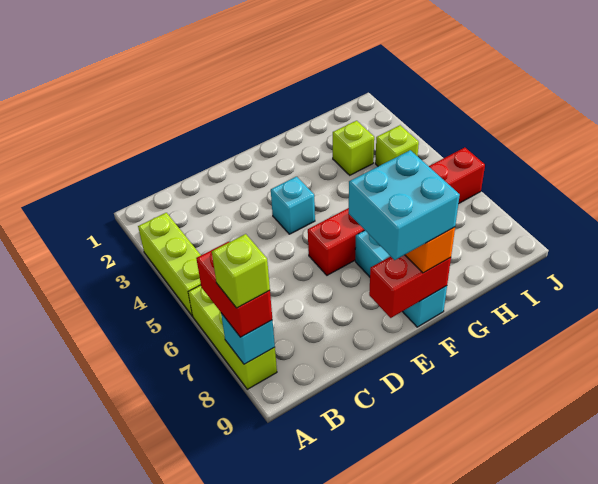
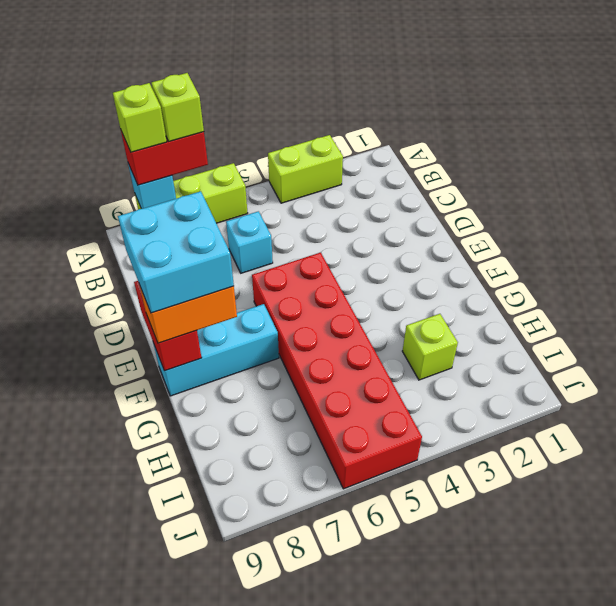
lime brick A3:A5 level 1 -> lime brick A3:A4 level 1
cyan brick E4 level 1 -> cyan brick C6 level 1
red brick E6:J6 level 1 -> red brick E5:J6 level 1
lime brick I4 level 1 -> lime brick A7 level 4

